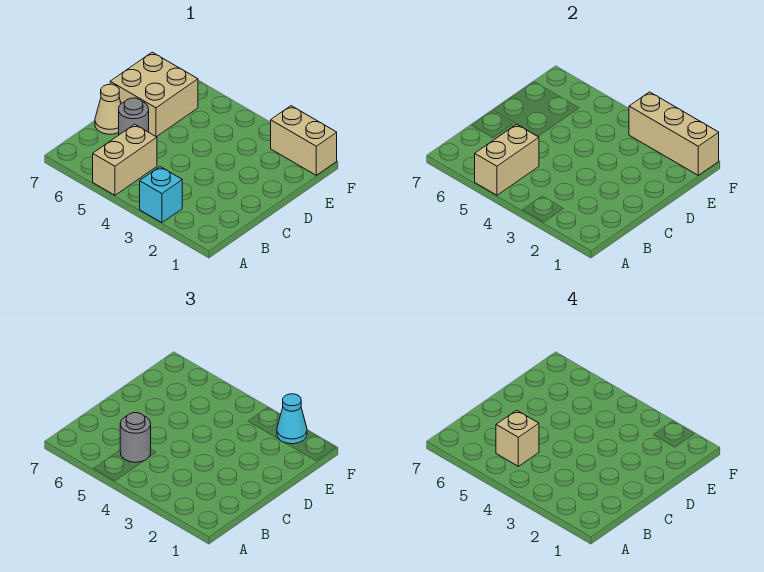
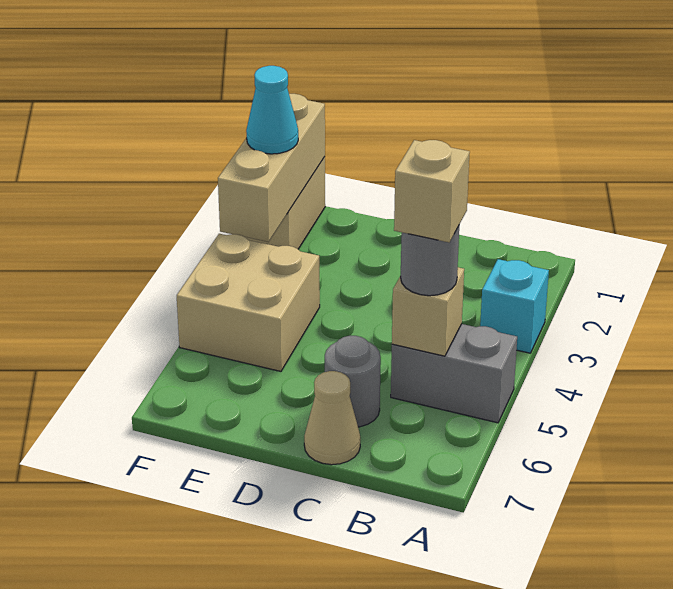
tan brick A5:B5 level 1 -> grey brick A5:B5 level 1
tan brick A5:B5 level 2 -> tan brick B5 level 2
tan brick D6:E7 level 1 -> tan brick E4:F5 level 1

